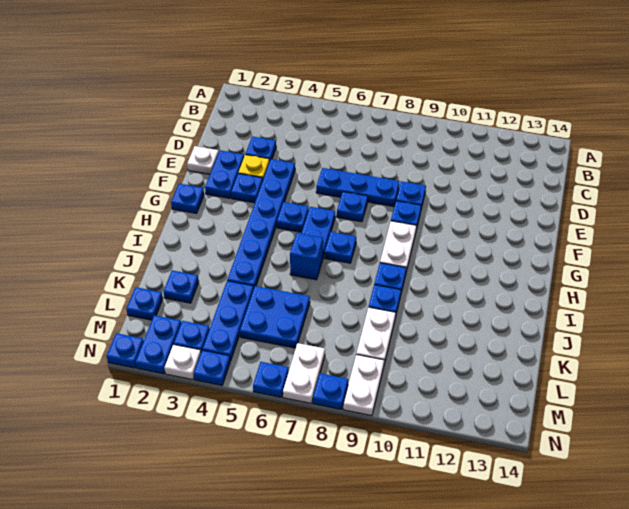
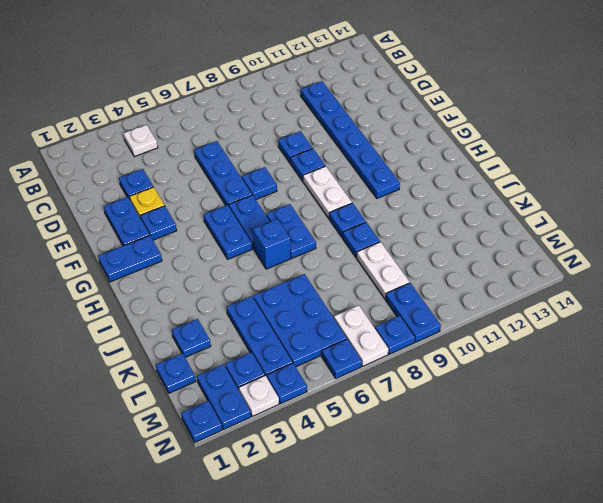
white plate E1 level 1 -> white plate B4 level 1
blue plate E4:J4 level 1 -> blue plate C11:H11 level 1
blue plate E6:E8 level 1 -> blue plate D6:F6 level 1
blue plate G1 level 1 -> blue plate G1:G2 level 1
blue plate G5 level 1 -> blue plate G5:H5 level 1
blue plate H7 level 1 -> blue plate H7:I7 level 1
blue plate K5:L6 level 1 -> blue plate K5:M6 level 1
white plate M9:N9 level 1 -> blue plate M9:N9 level 1

